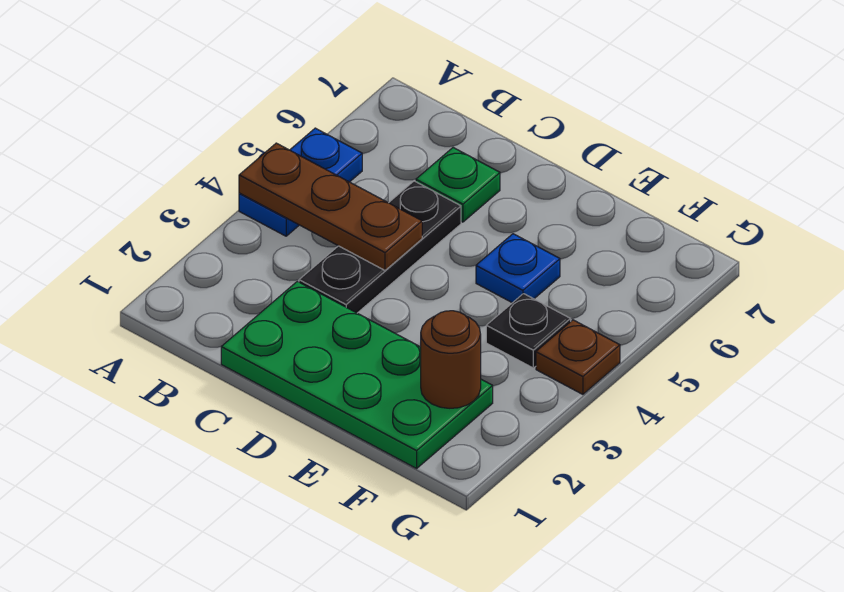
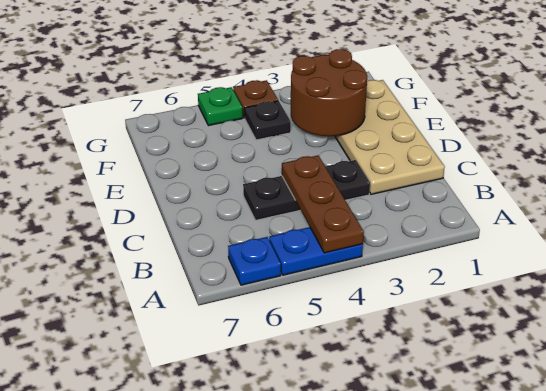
green plate C1:F2 level 1 -> tan plate C1:F2 level 1
green plate C6 level 1 -> green plate G5 level 1
blue plate E5 level 1 -> blue plate A6 level 1
brown round brick F2 level 2 -> brown round brick E2:F3 level 2

